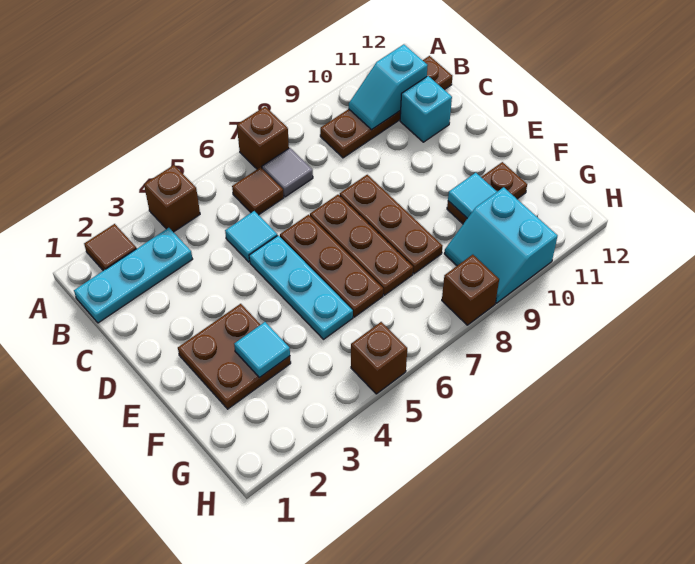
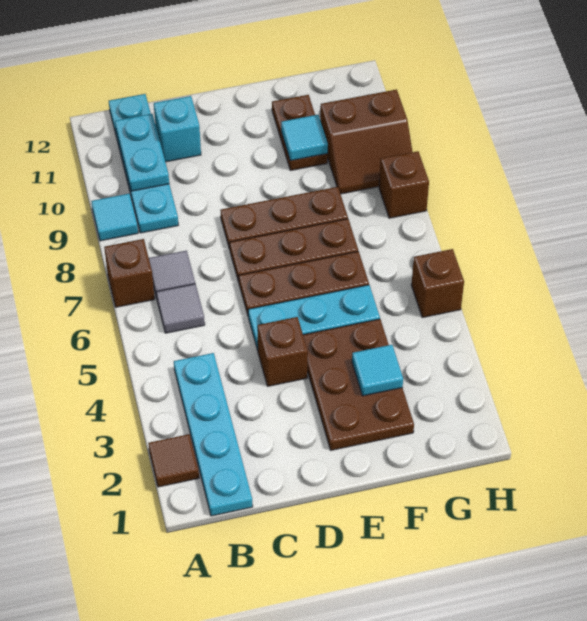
brown brick A4 level 1 -> brown brick D4 level 1
cyan plate B1:B3 level 1 -> cyan plate B1:B4 level 1
brown tile B6 level 1 -> grey tile B6 level 1
brown plate B9:B12 level 1 -> cyan plate B9:B12 level 1
cyan slope B10:B11 level 2 top 11 -> cyan plate B10:B11 level 2
cyan tile C5 level 1 -> cyan tile A9 level 1
brown plate E2:F3 level 1 -> brown plate E2:F4 level 1
cyan slope G9:H10 level 1 top 10 -> brown slope G9:H10 level 1 top 10

